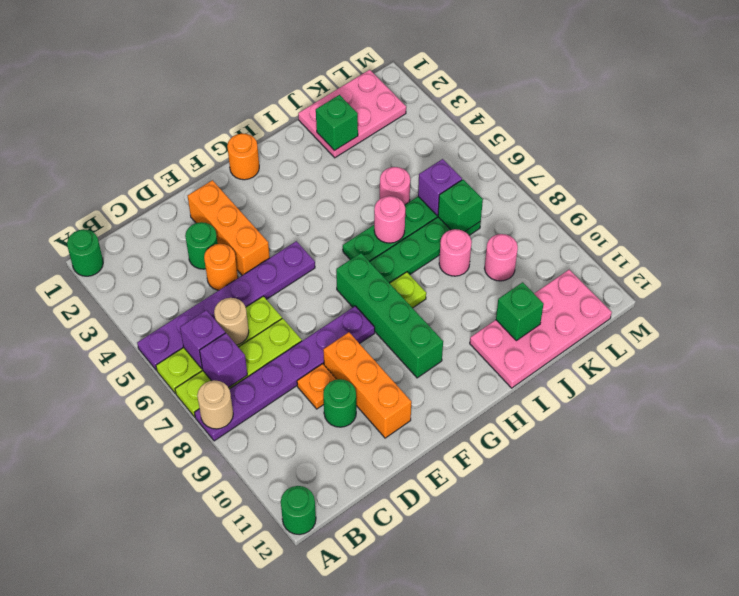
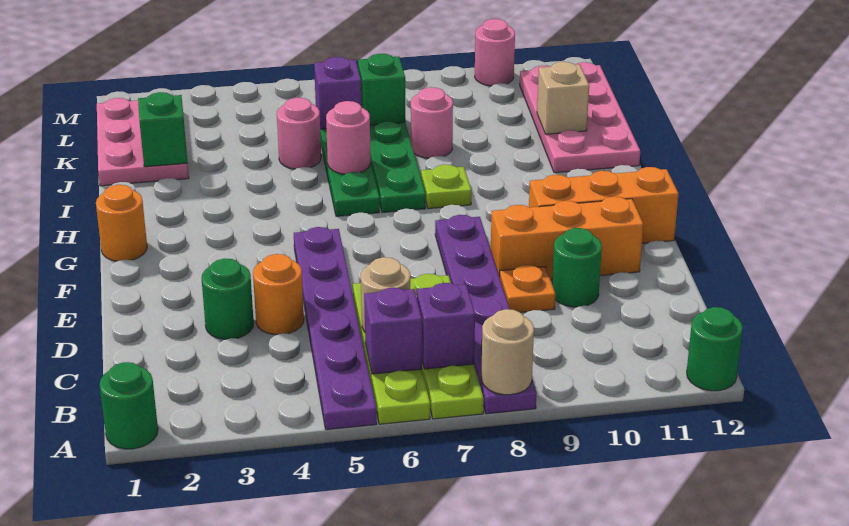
orange brick E2:E4 level 1 -> orange brick F10:F12 level 1
green brick G7:G10 level 1 -> none
green brick J11 level 2 -> tan brick J11 level 2
pink round brick K9 level 1 -> pink round brick M10 level 1

